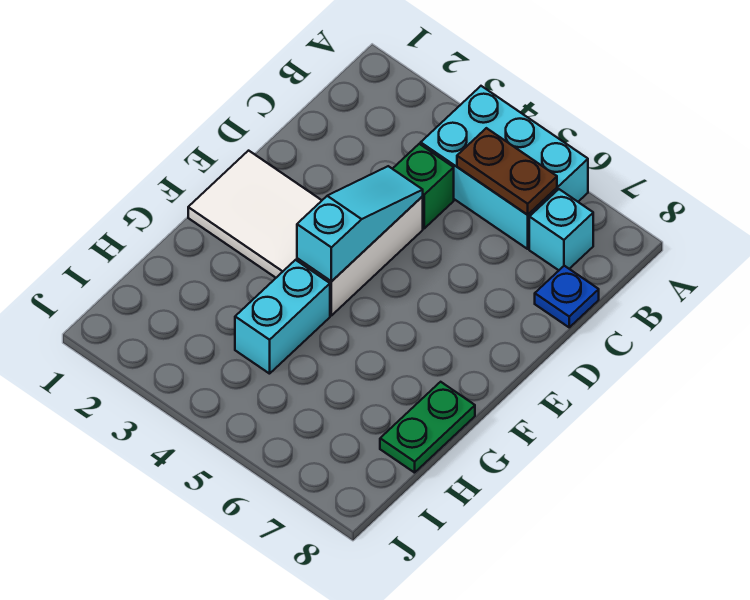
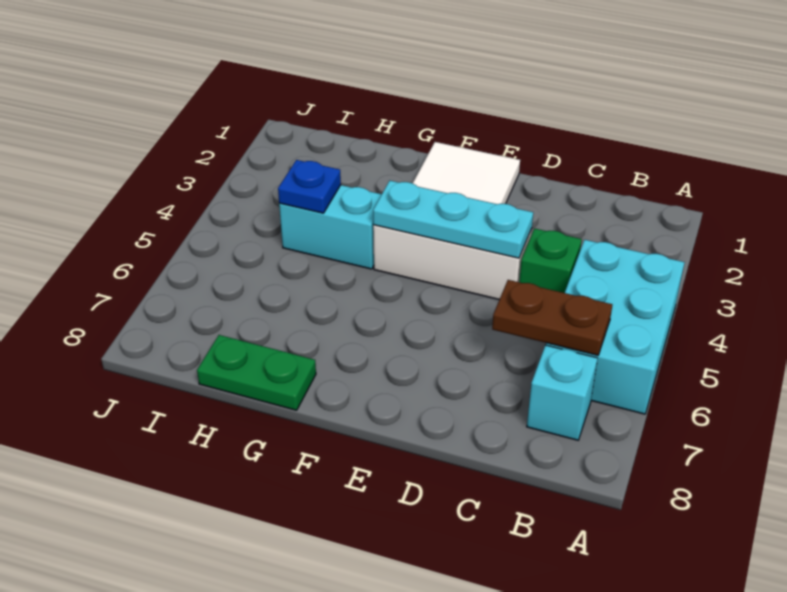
brown plate B5:B6 level 2 -> brown plate B6:C6 level 2
blue plate C8 level 1 -> blue plate H4 level 2
cyan slope D4:F4 level 2 top F -> cyan plate D4:F4 level 2

